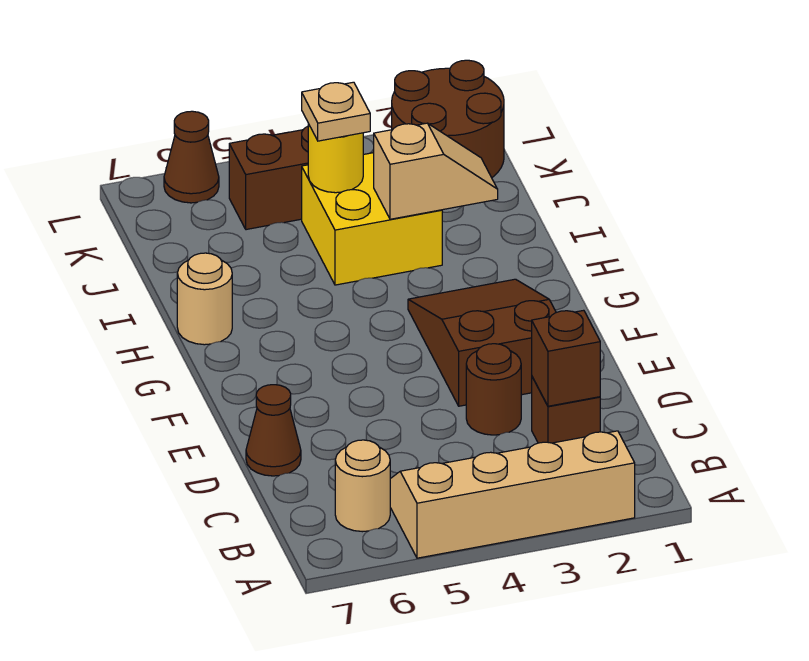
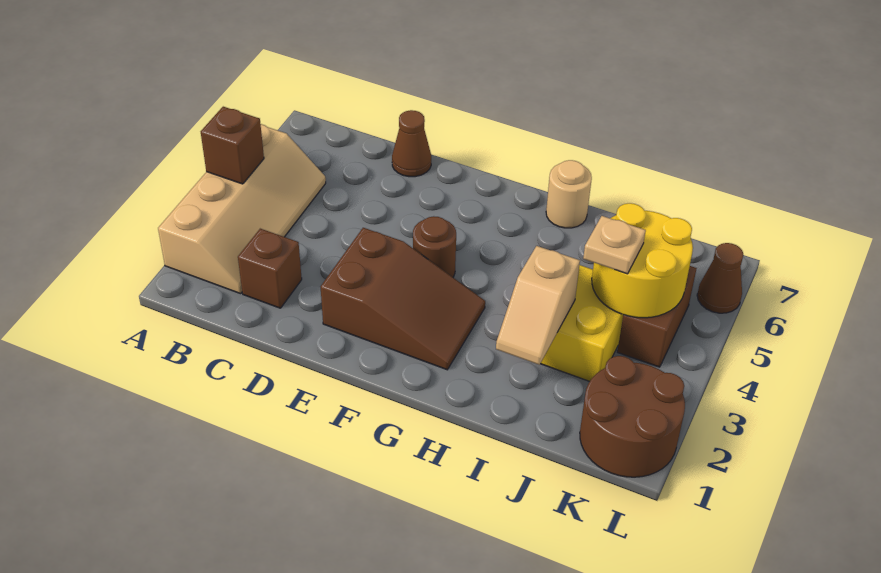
tan round brick B6 level 1 -> none
brown brick C2 level 2 -> brown brick A4 level 2
brown round brick D3 level 1 -> brown round brick F4 level 1
yellow round brick J4 level 2 -> yellow round brick J4:K5 level 2

